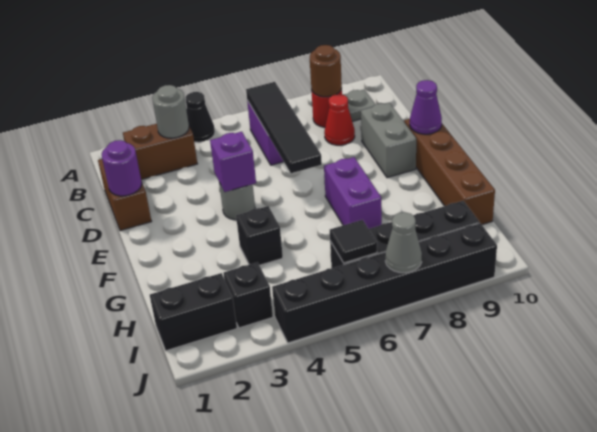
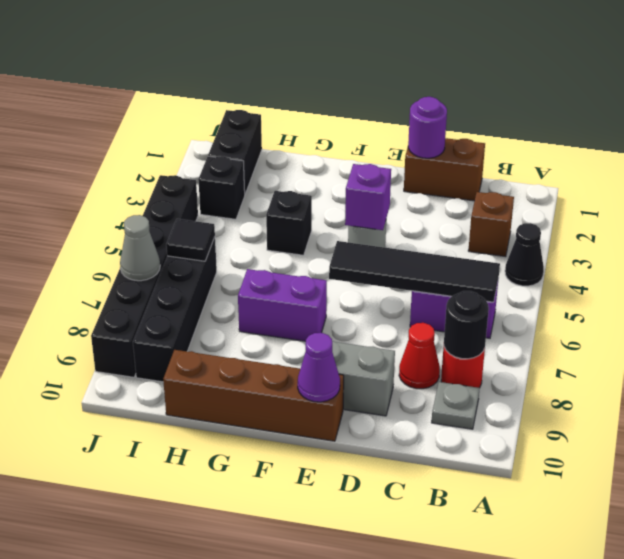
brown brick B2:B3 level 1 -> brown brick B3 level 1
grey round brick B3 level 2 -> none
brown round brick B8 level 2 -> black round brick B8 level 2

